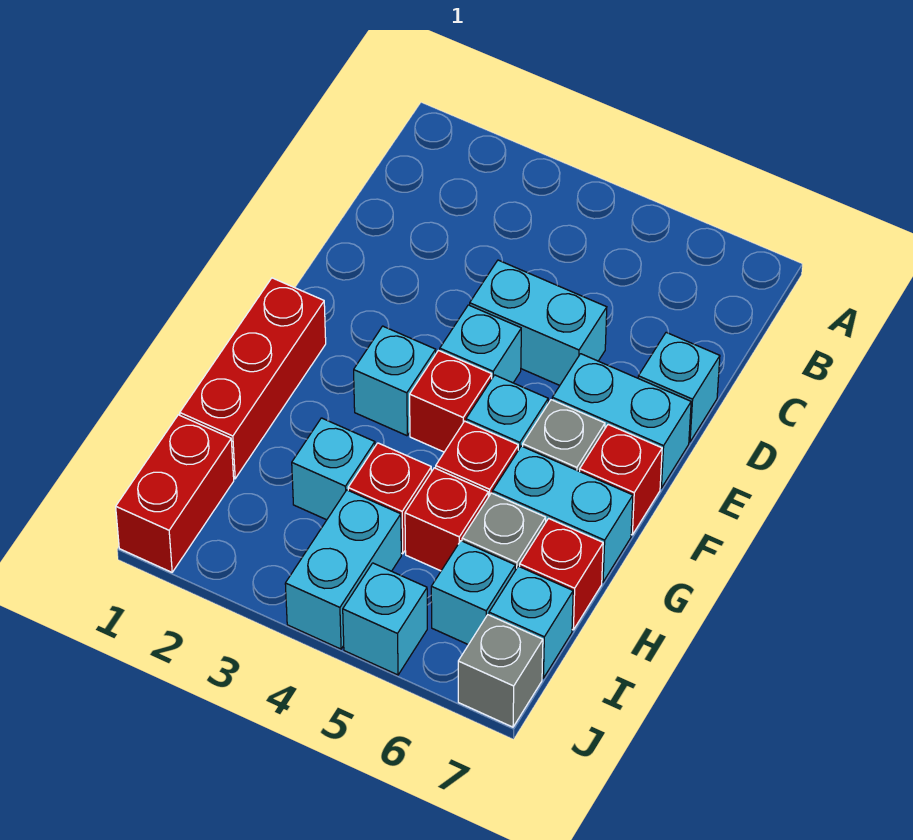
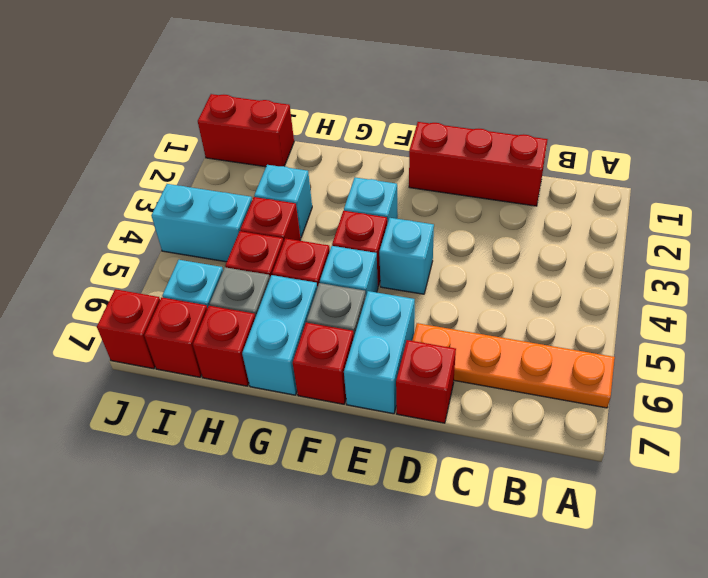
none -> orange plate A6:D6 level 1
cyan brick D4:D5 level 1 -> none
cyan brick D7 level 1 -> red brick D7 level 1
red brick F1:H1 level 1 -> red brick C1:E1 level 1
cyan brick I7 level 1 -> red brick I7 level 1
cyan brick J5 level 1 -> none
grey brick J7 level 1 -> red brick J7 level 1

